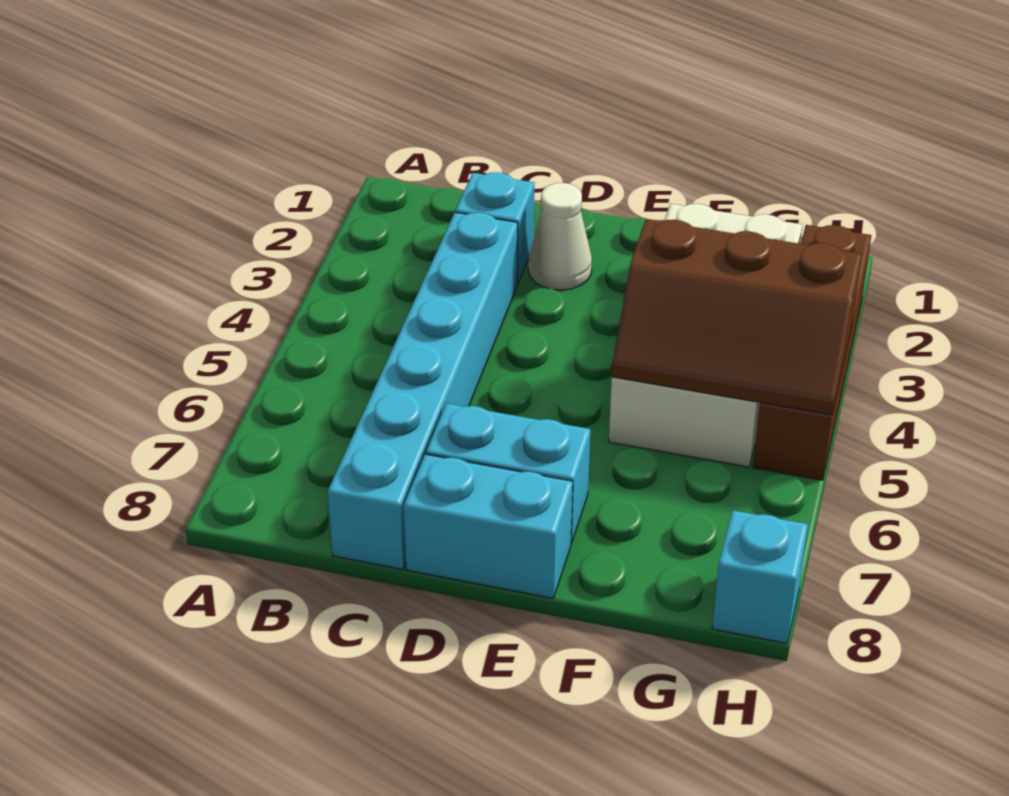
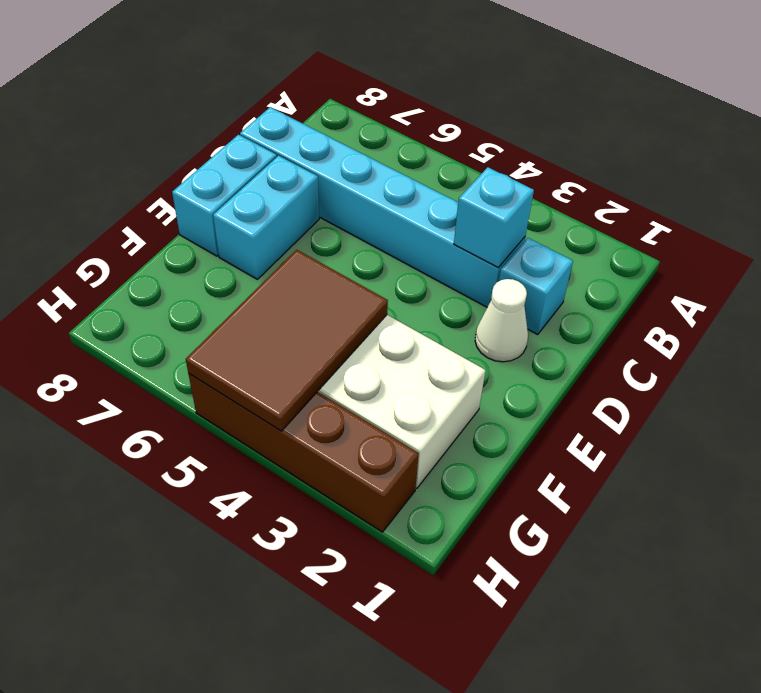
brown slope F4:H5 level 2 top 4 -> brown tile F4:H5 level 2
cyan brick H8 level 1 -> cyan brick C3 level 2

